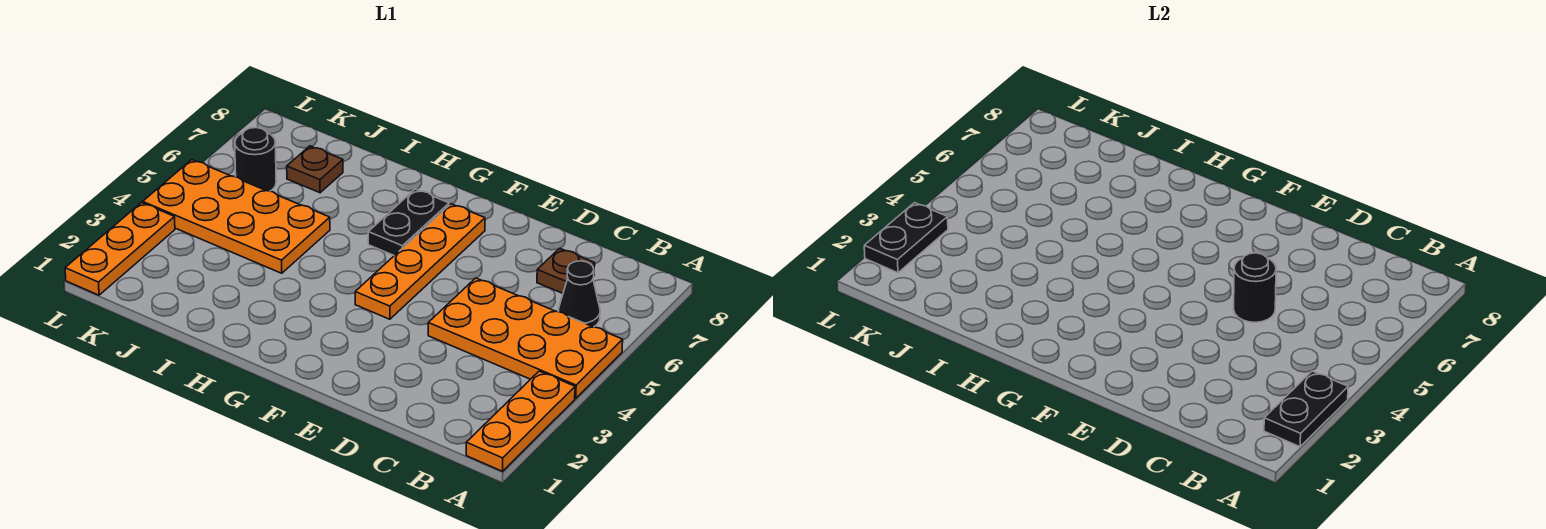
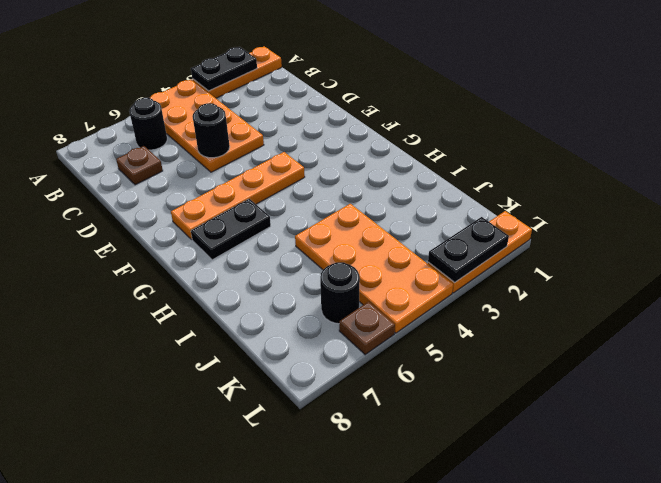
black cone B6 level 1 -> black round brick B6 level 1
brown plate J7 level 1 -> brown plate L6 level 1

